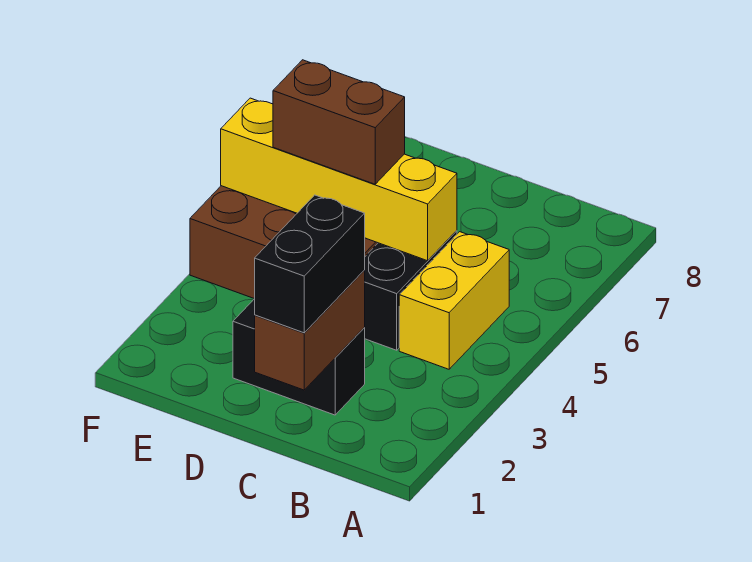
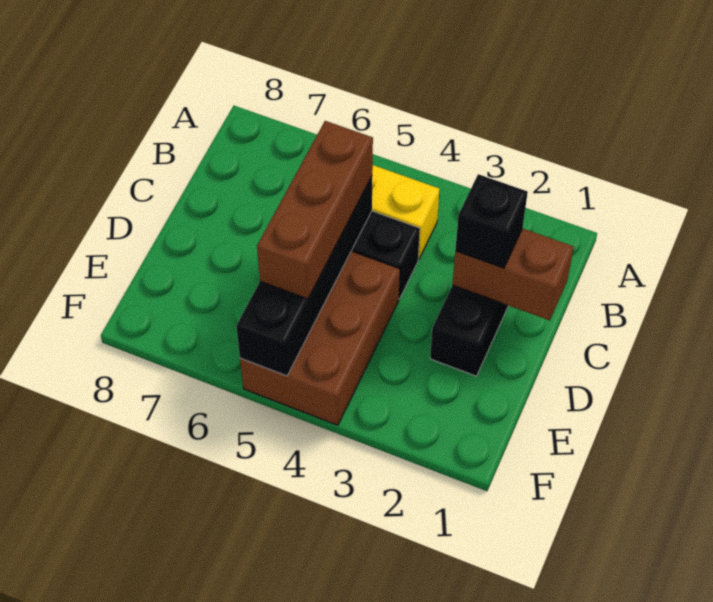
black brick C1:C2 level 3 -> black brick C2 level 3
yellow brick C5:F5 level 2 -> black brick C5:F5 level 2
brown brick D5:E5 level 3 -> brown brick C5:E5 level 3

